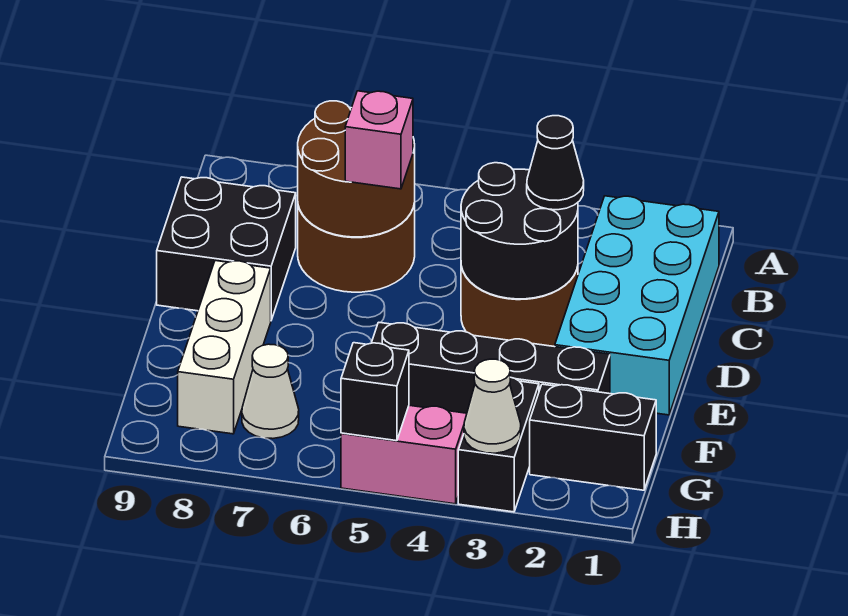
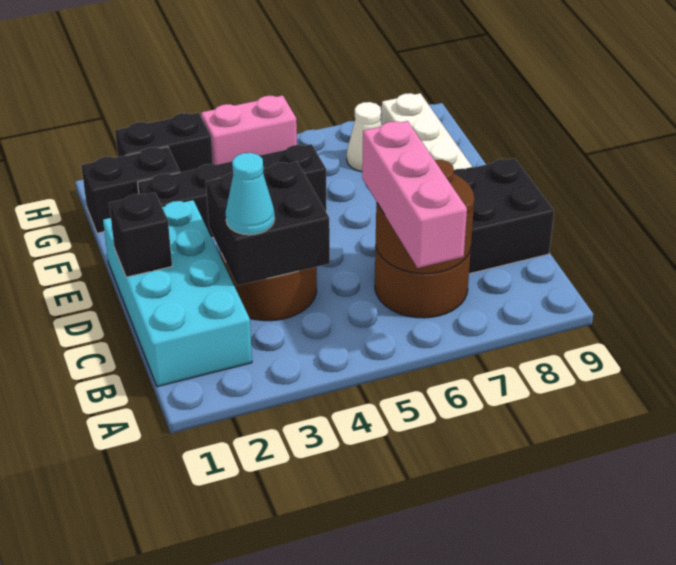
black round brick C3:D4 level 2 -> black brick C3:D4 level 2
black cone C3 level 3 -> cyan cone C3 level 3
pink brick C6 level 3 -> pink brick A6:C6 level 3
black brick G3:H3 level 1 -> black brick H2:H3 level 1
white cone H3 level 2 -> none
black brick H5 level 2 -> black brick D1 level 2

